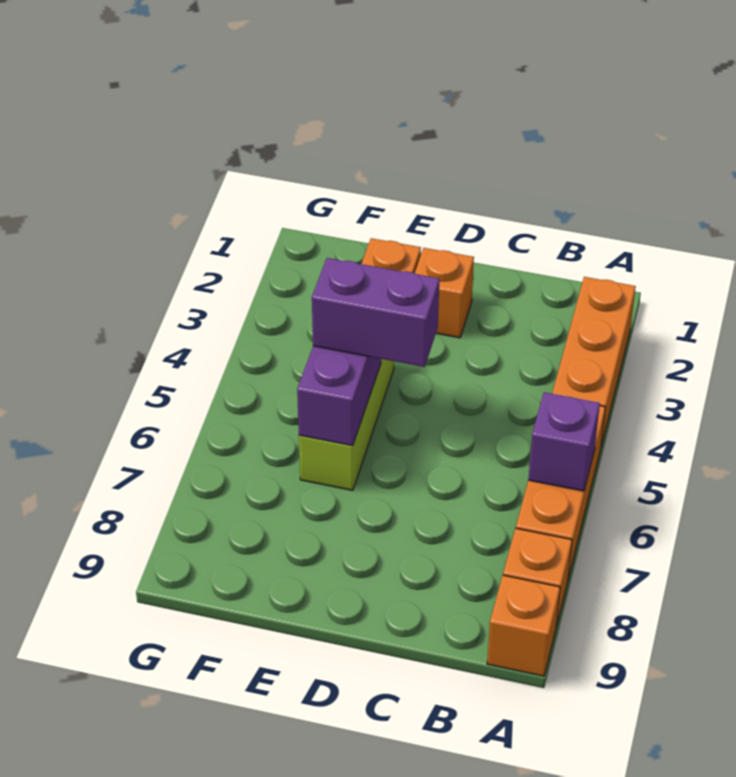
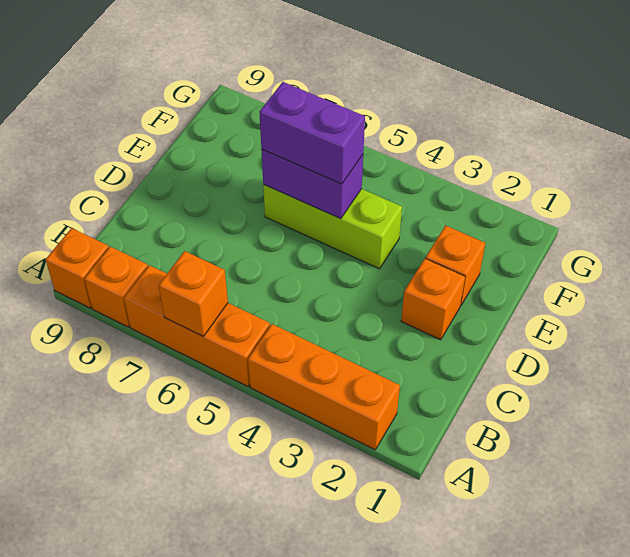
purple brick A6 level 2 -> orange brick A6 level 2
purple brick D5:E5 level 3 -> purple brick E5:E6 level 3

